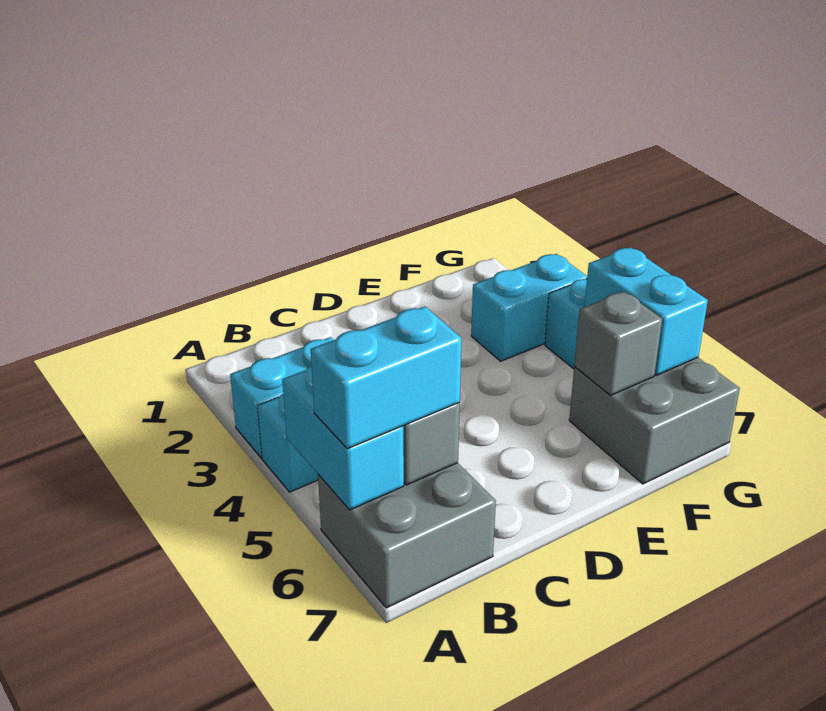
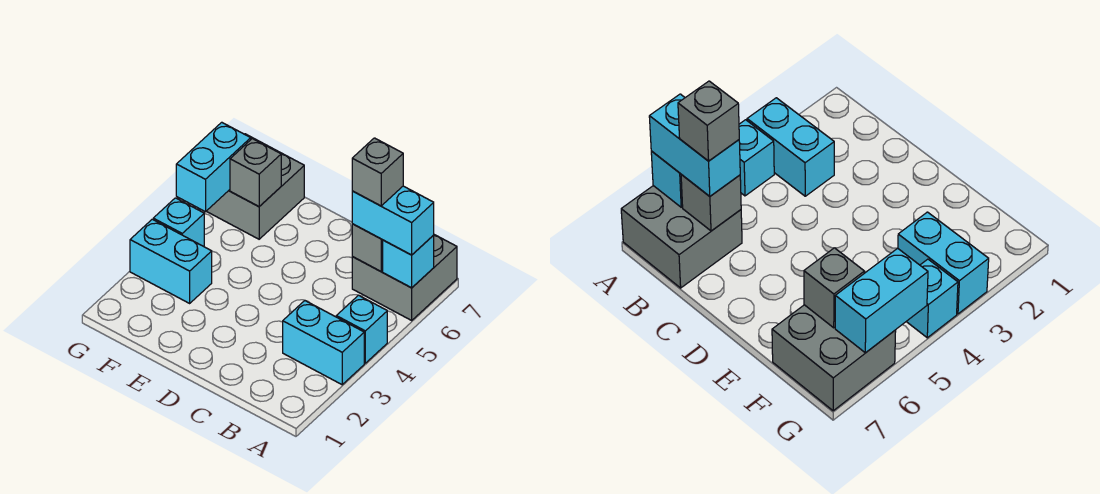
cyan brick A5:A6 level 2 -> cyan brick A6 level 2
none -> grey brick B6 level 4

